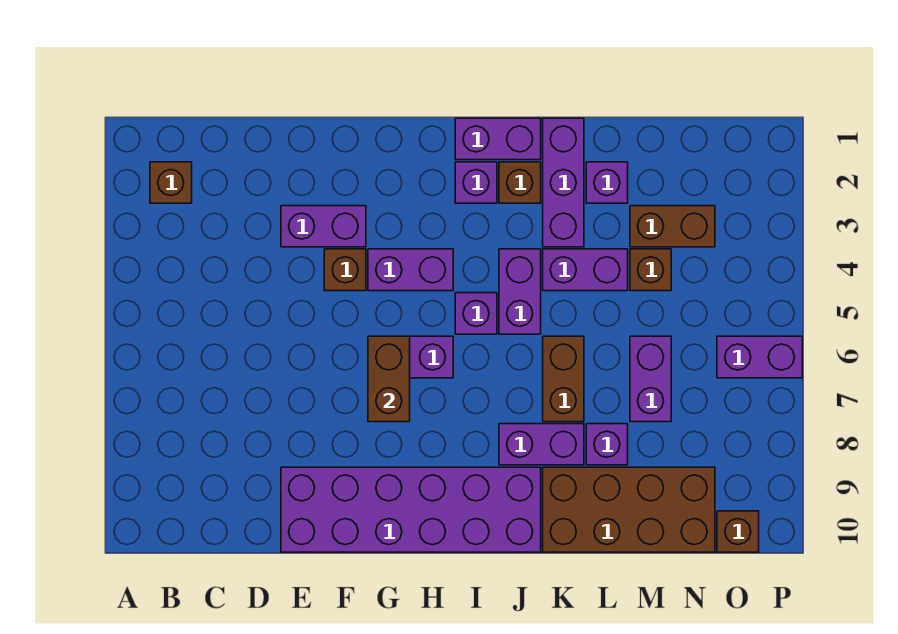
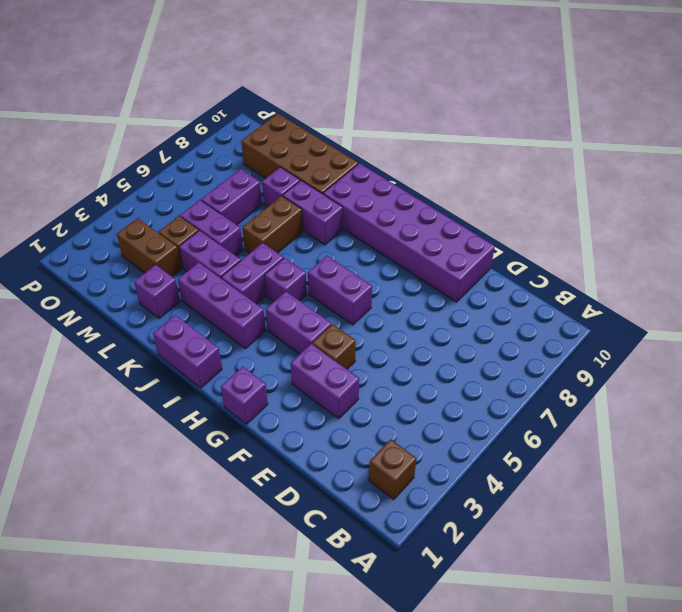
brown brick G6:G7 level 2 -> none
purple brick I2 level 1 -> purple brick G1 level 1
brown brick J2 level 1 -> none
purple brick K1:K3 level 1 -> purple brick I3:K3 level 1
purple brick O6:P6 level 1 -> purple brick L5:M5 level 1
brown brick O10 level 1 -> none

